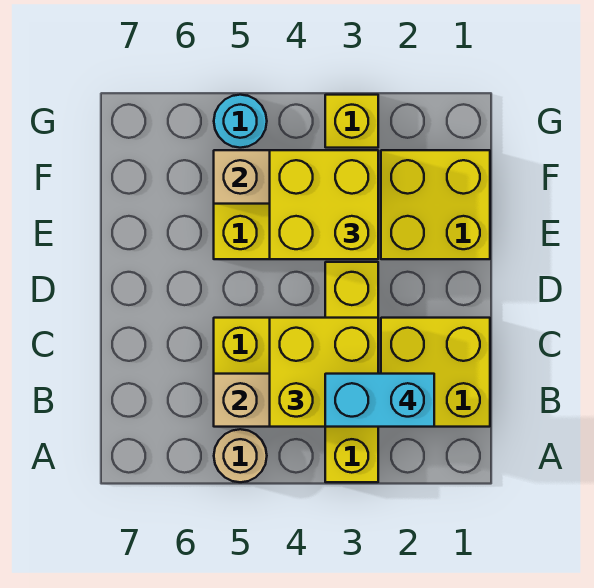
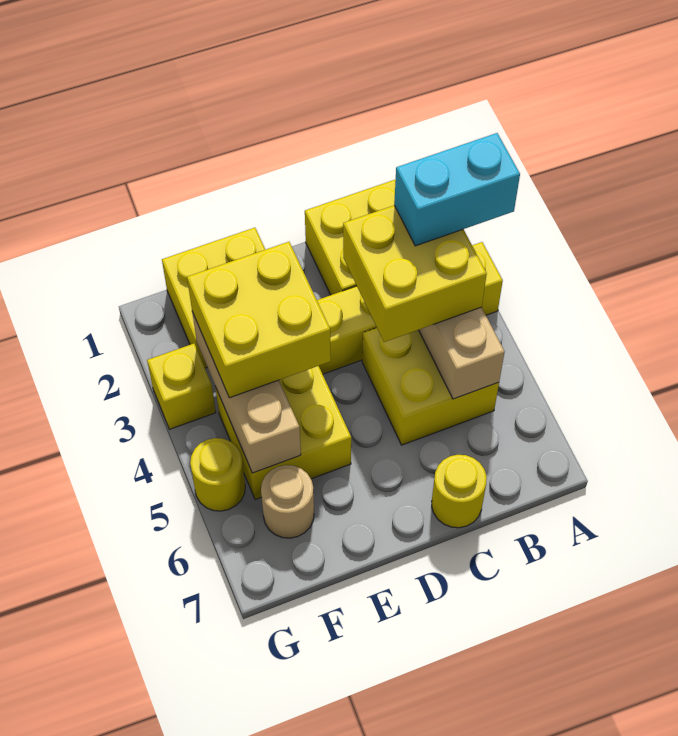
tan round brick A5 level 1 -> tan round brick F6 level 1
cyan brick B2:B3 level 4 -> cyan brick A3:B3 level 4
none -> yellow round brick C7 level 1
cyan round brick G5 level 1 -> yellow round brick G5 level 1

